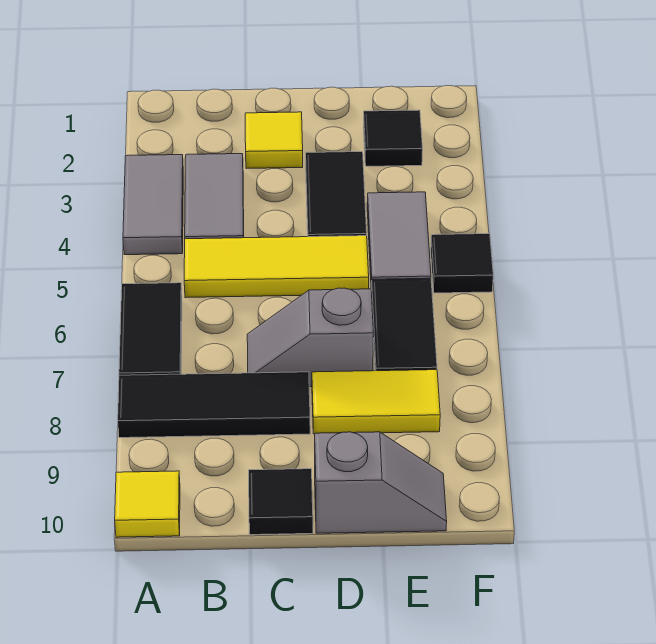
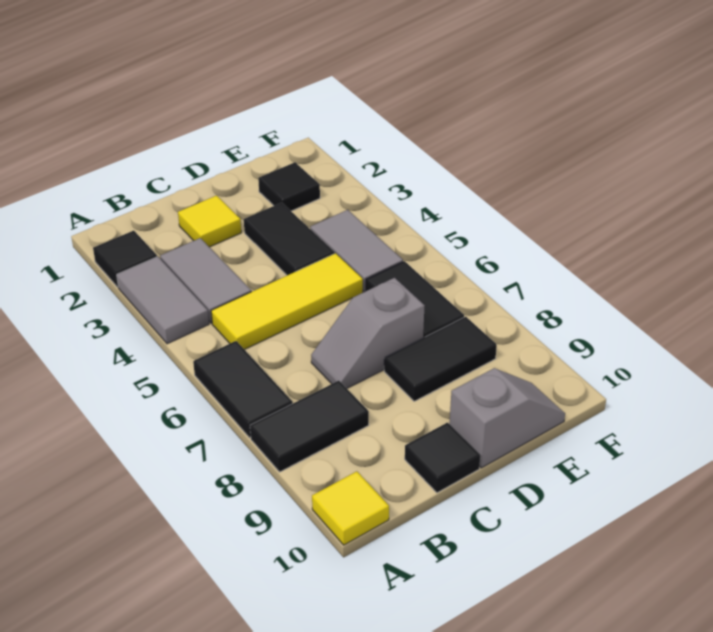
black tile A8:C8 level 1 -> black tile A8:B8 level 1
yellow tile D8:E8 level 1 -> black tile D8:E8 level 1
black tile F5 level 1 -> black tile A2 level 1

